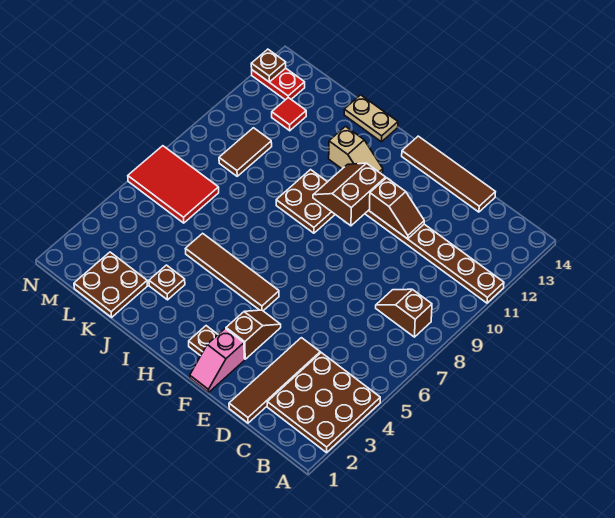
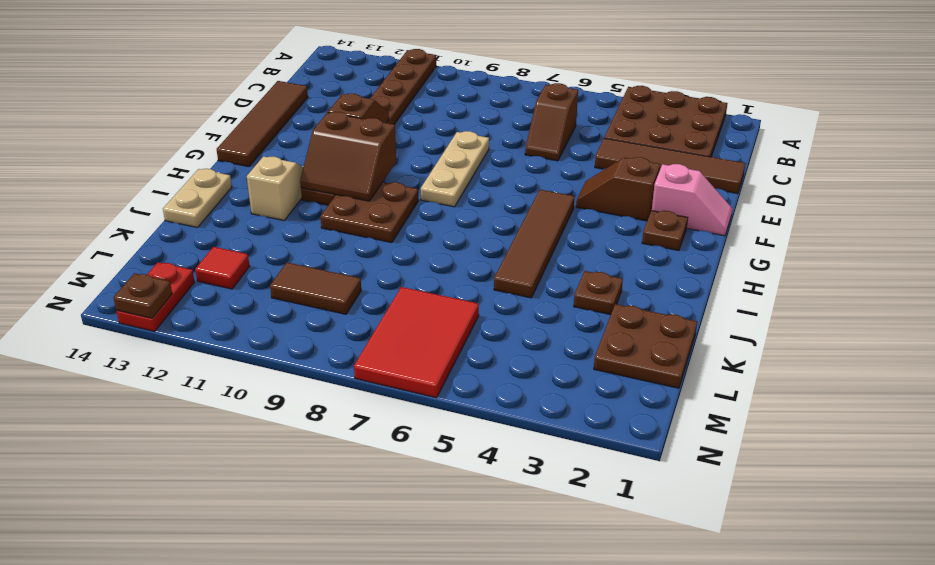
brown slope B8:C8 level 1 top B -> brown slope C6:D6 level 1 top C
none -> tan plate E8:G8 level 1

